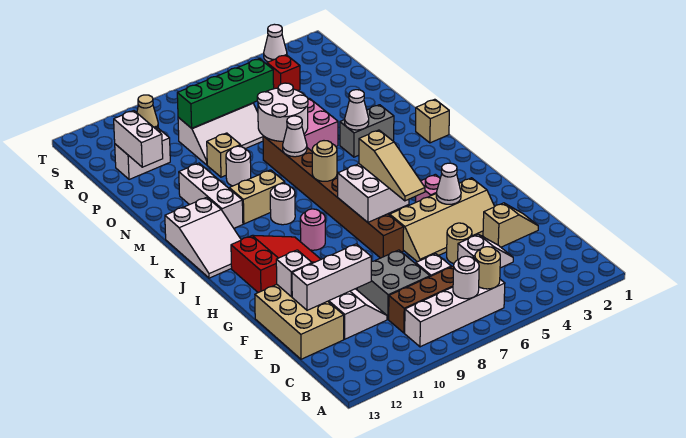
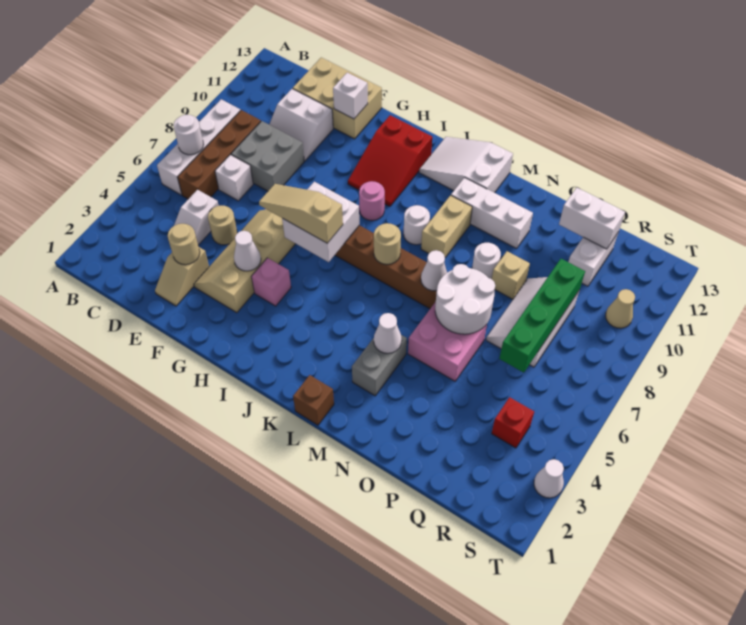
tan round brick B6 level 2 -> tan round brick E3 level 2
white brick E10:E12 level 2 -> none
tan brick L1 level 1 -> brown brick L1 level 1

